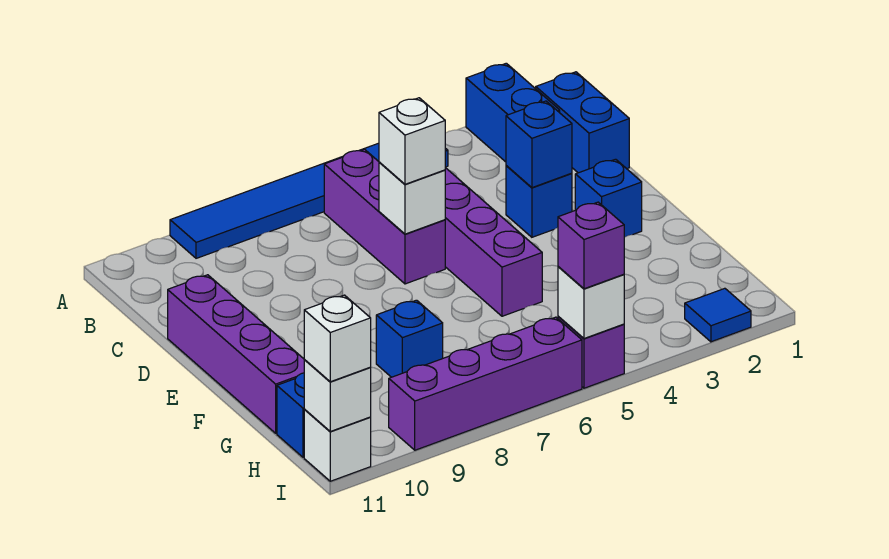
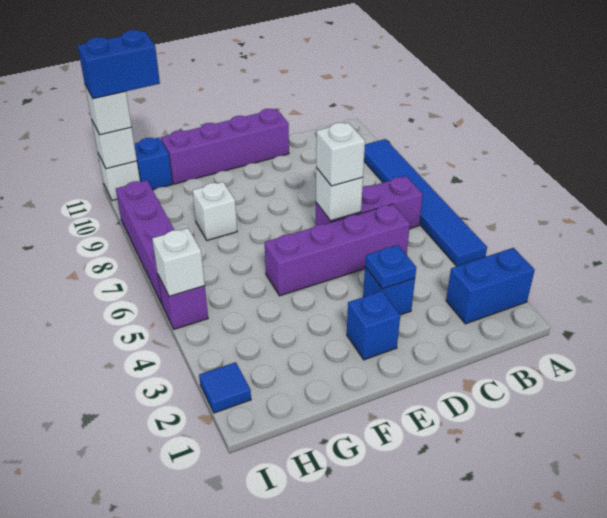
blue brick B1:C1 level 1 -> blue brick H11:I11 level 4
blue brick D3 level 2 -> blue plate D3 level 2
blue brick G8 level 1 -> white brick G8 level 1
purple brick I5 level 3 -> none

